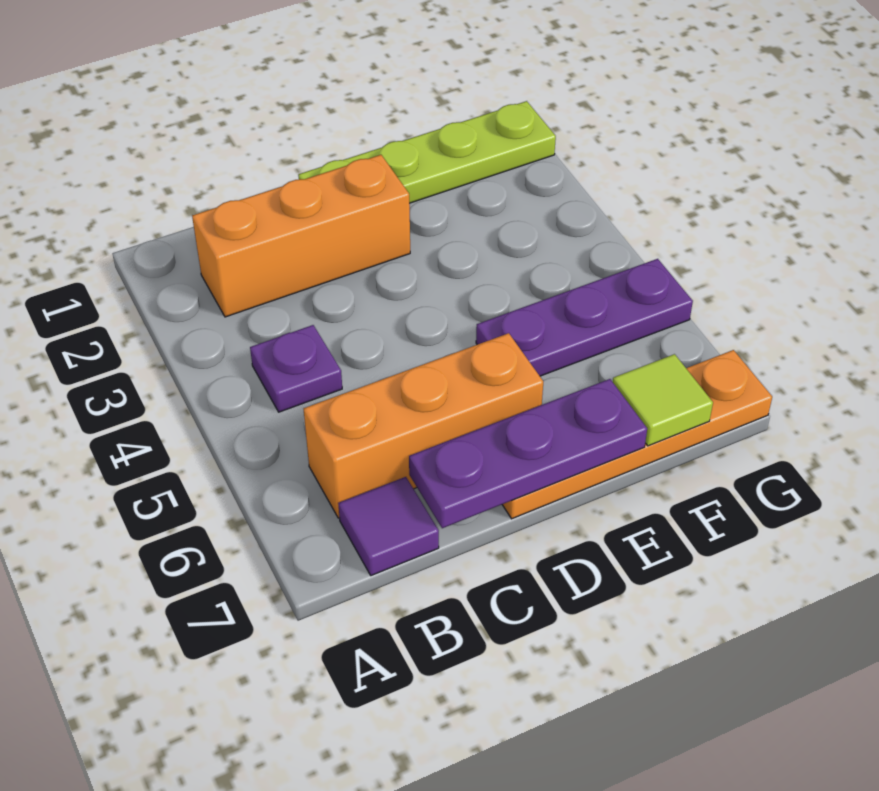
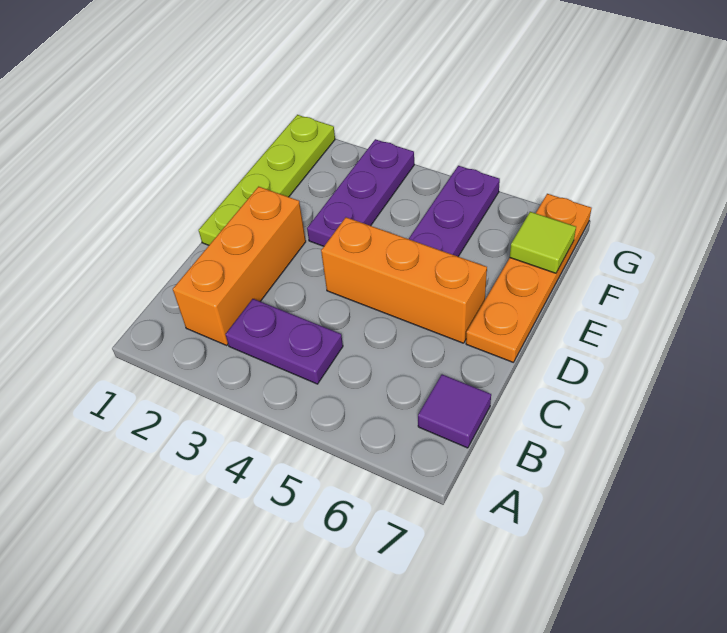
purple plate B4 level 1 -> purple plate B3:B4 level 1
orange brick B6:D6 level 1 -> orange brick D4:D6 level 1
purple plate C7:E7 level 2 -> purple plate E3:G3 level 1

